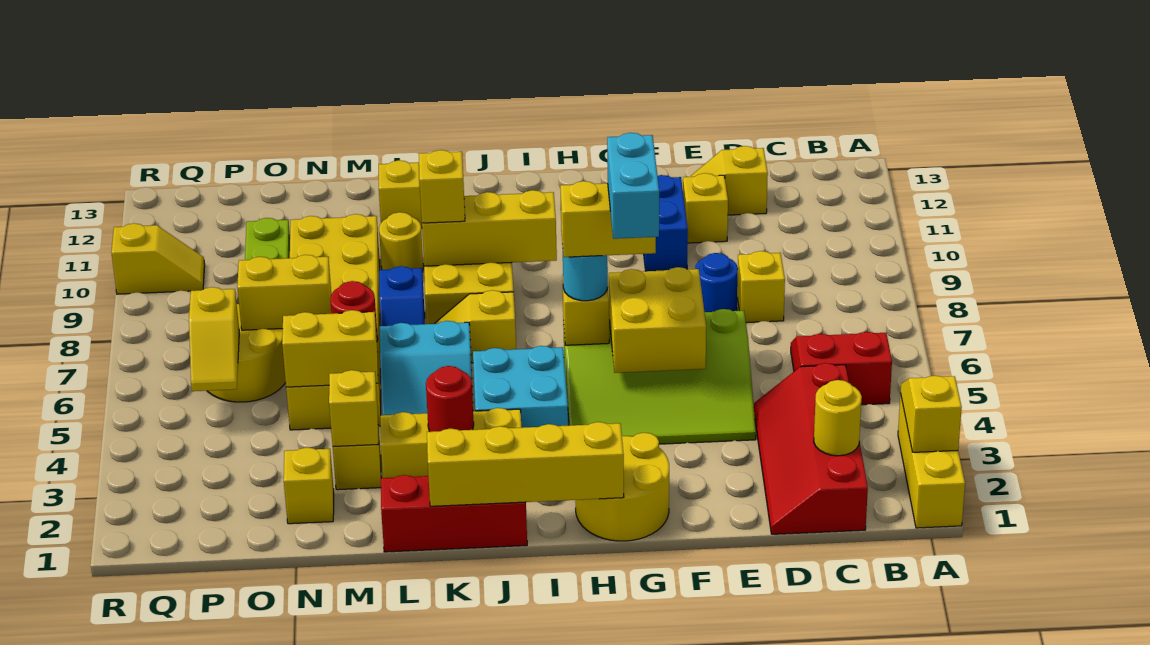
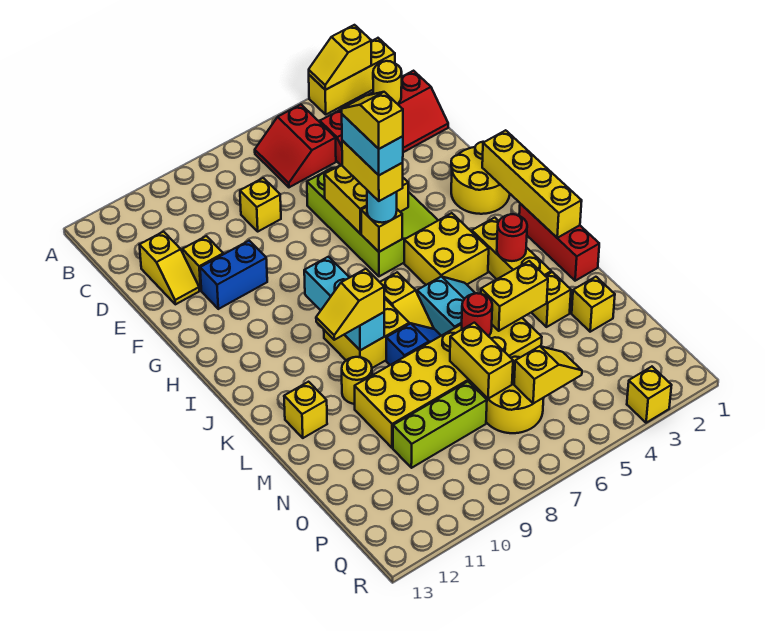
blue round brick E8 level 1 -> none
cyan brick G5:G6 level 5 -> cyan brick G6:H6 level 5
cyan brick I4:J5 level 1 -> yellow brick I4:J5 level 1
yellow brick I9:K9 level 2 -> cyan brick I9:K9 level 2
yellow brick M3 level 2 -> yellow brick R3 level 1
yellow brick M5:N5 level 2 -> yellow brick M4:M5 level 2
yellow slope Q10:R10 level 1 top R -> yellow slope G6:H6 level 6 top H

